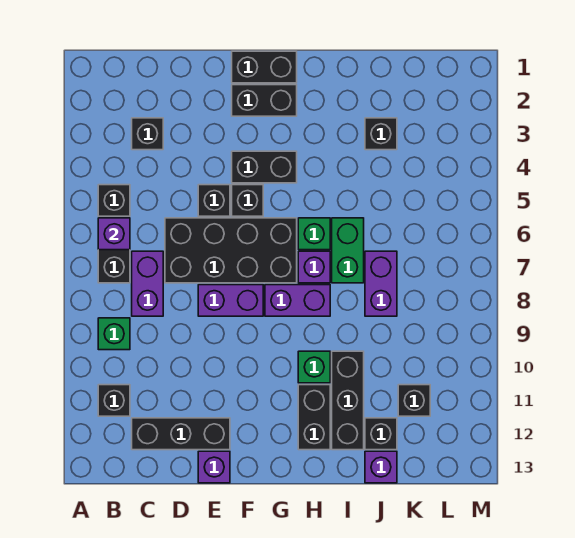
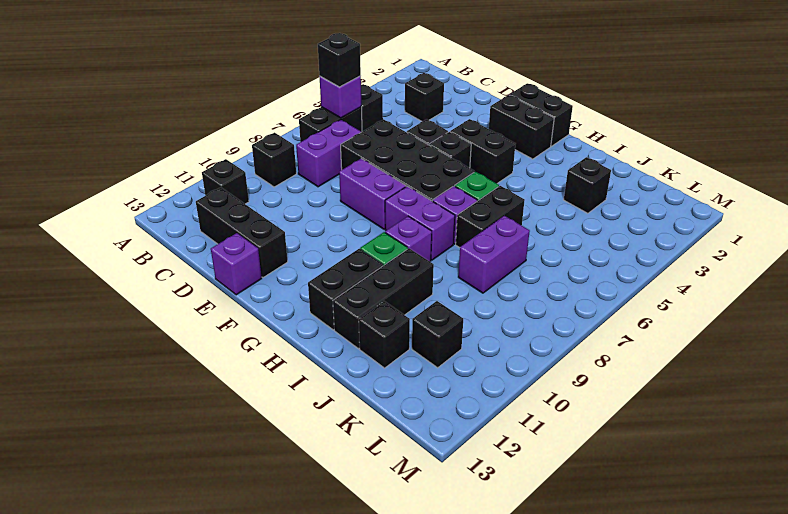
none -> black brick B6 level 3
green brick B9 level 1 -> black brick B9 level 1
green brick I6:I7 level 1 -> black brick I6:I7 level 1
purple brick J13 level 1 -> purple brick H9 level 1

